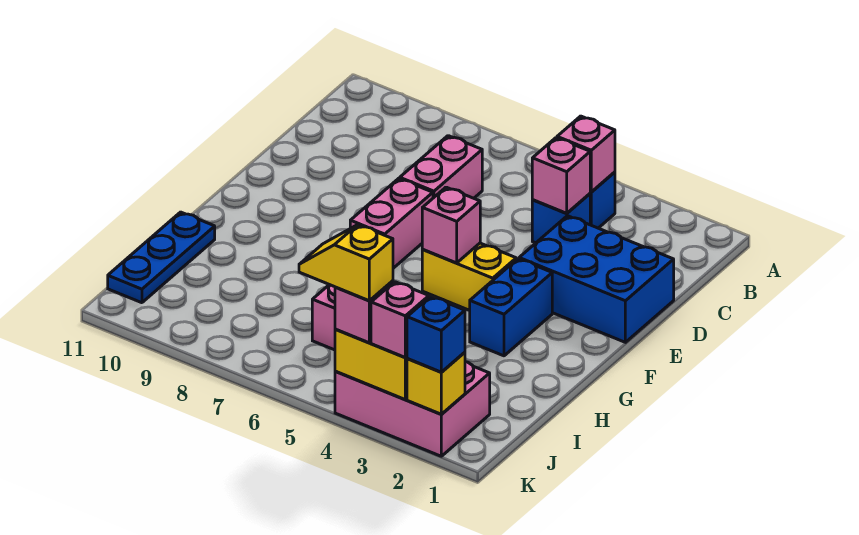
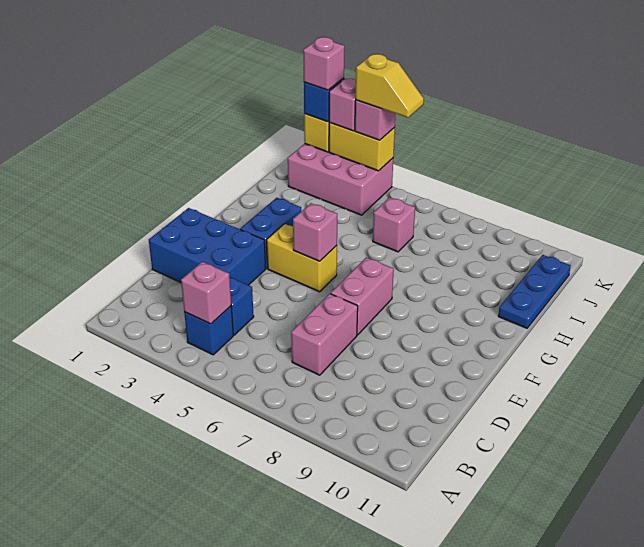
pink brick C4 level 2 -> pink brick K2 level 4

